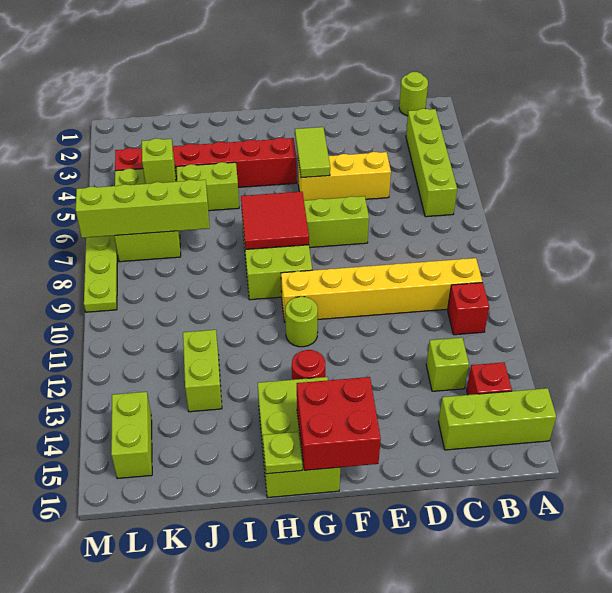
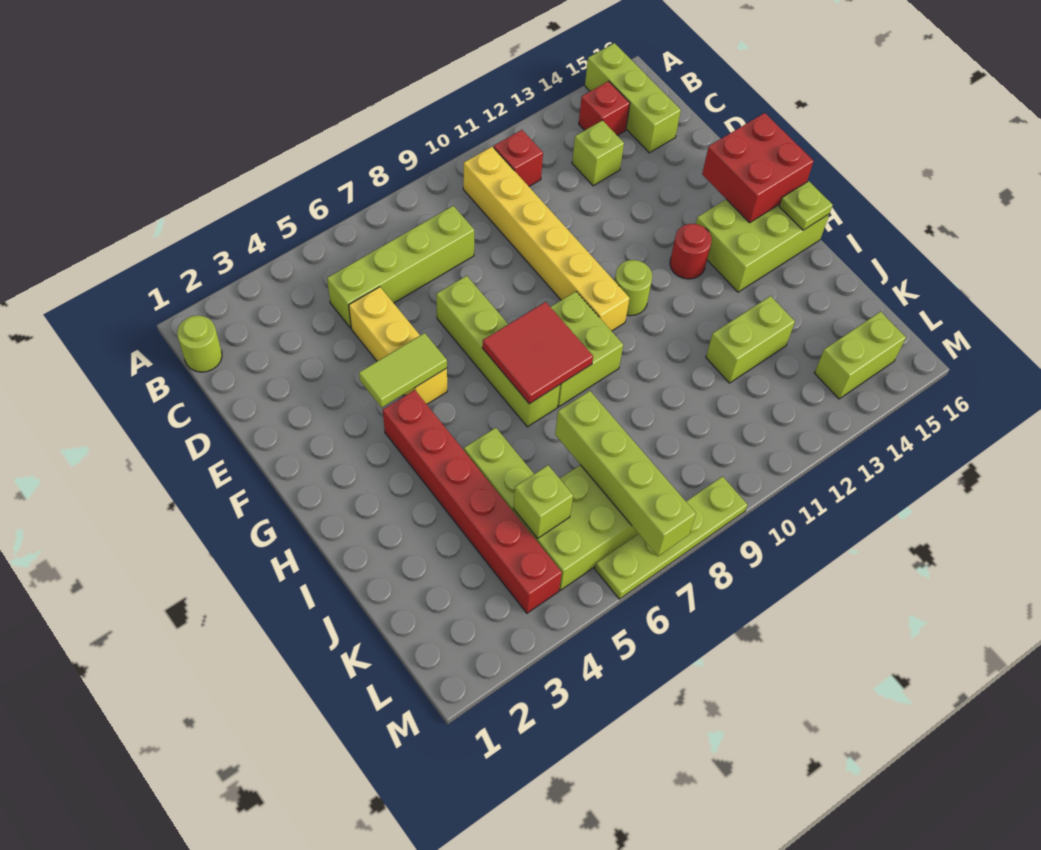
lime brick B3:B6 level 1 -> lime brick C5:C8 level 1

